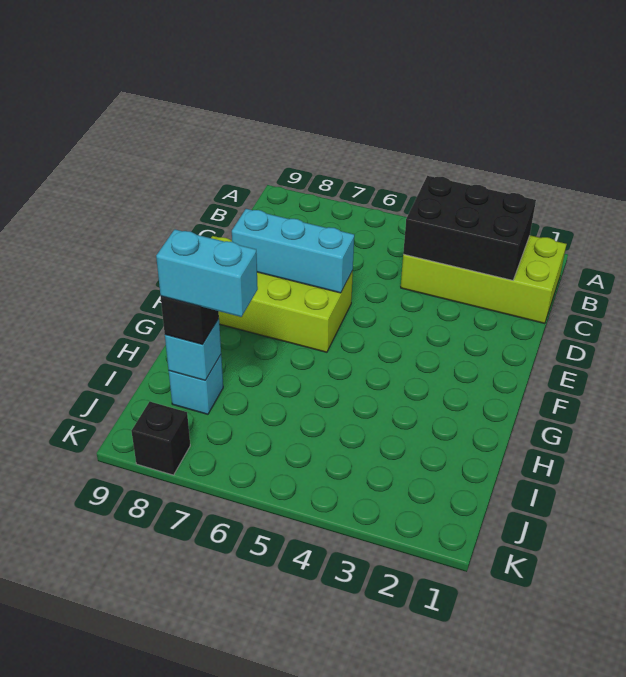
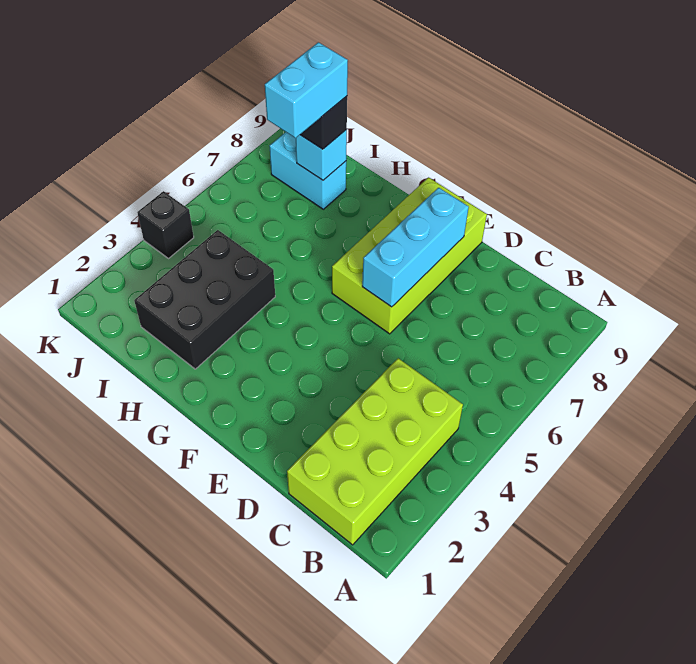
black brick B2:C4 level 2 -> black brick H2:I4 level 1
cyan brick I8 level 1 -> cyan brick I8:J8 level 1
black brick K8 level 1 -> black brick K4 level 1

